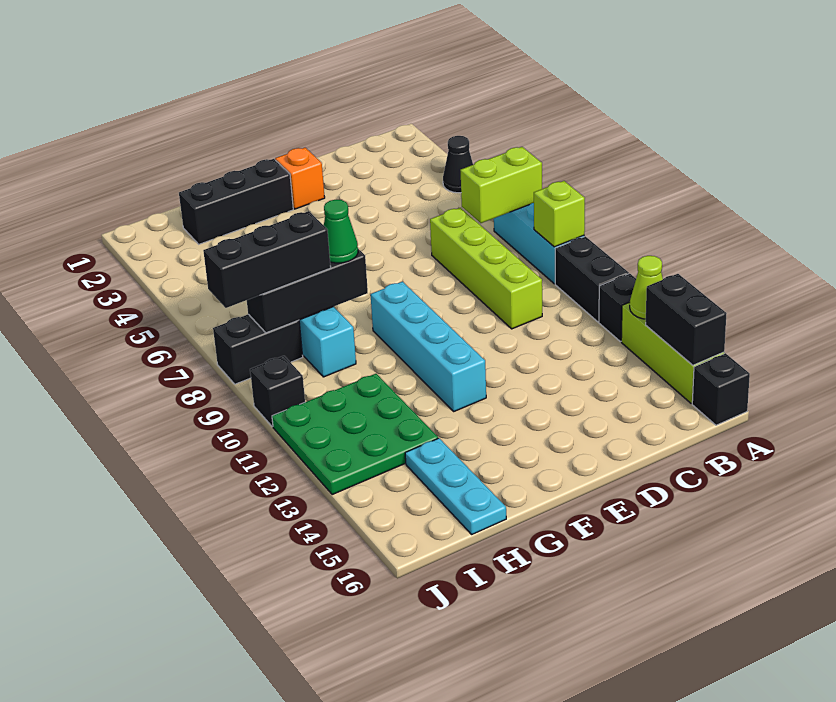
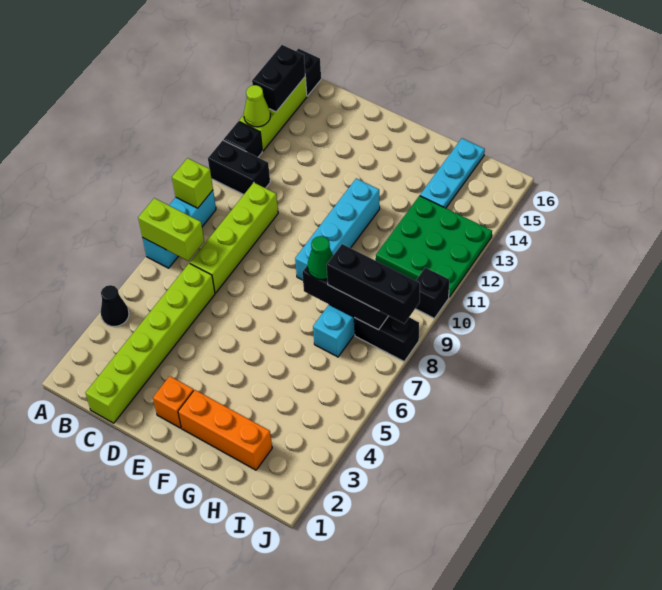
black brick A10:A11 level 1 -> black brick A11:B11 level 1
none -> lime brick C1:C6 level 1
black brick F2:H2 level 1 -> orange brick F2:H2 level 1

